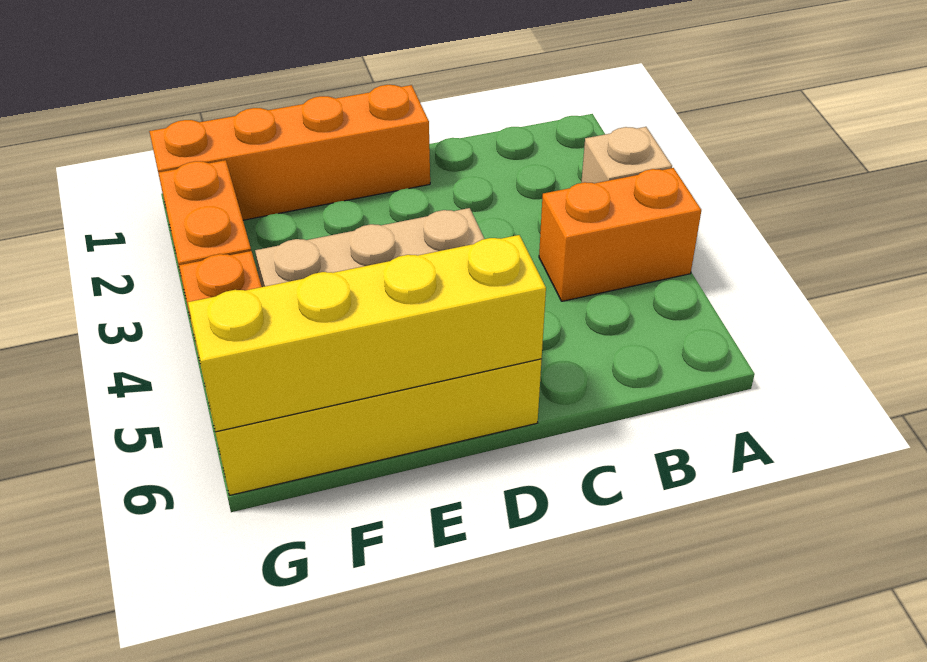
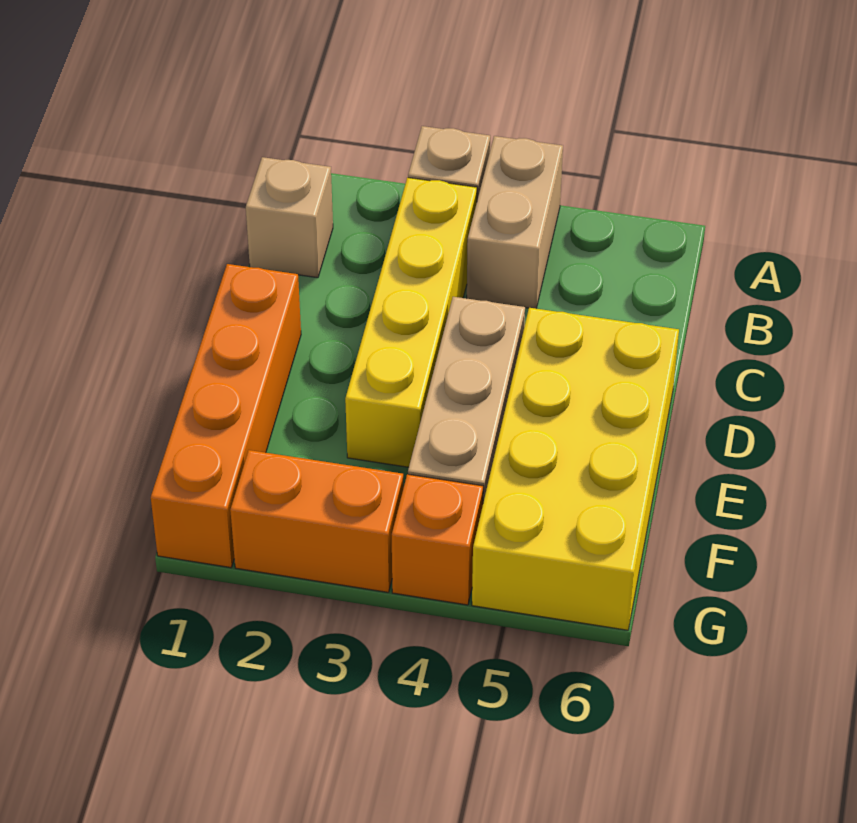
orange brick A4:B4 level 1 -> tan brick A4:B4 level 1
none -> tan brick B1 level 1
yellow brick D6:G6 level 2 -> yellow brick B3:E3 level 1

